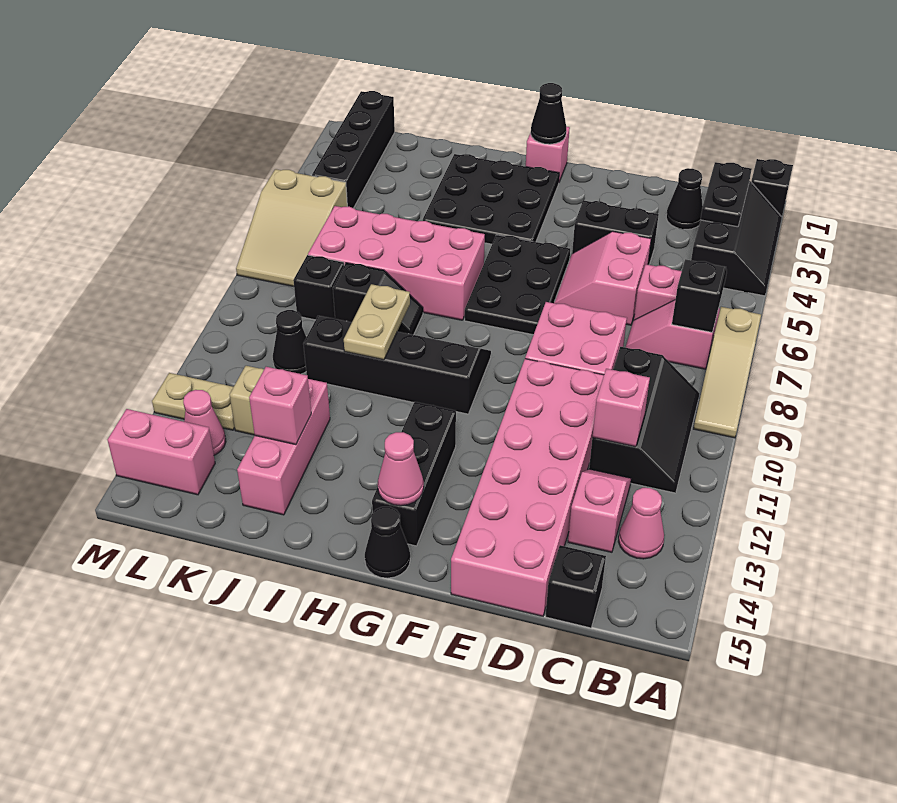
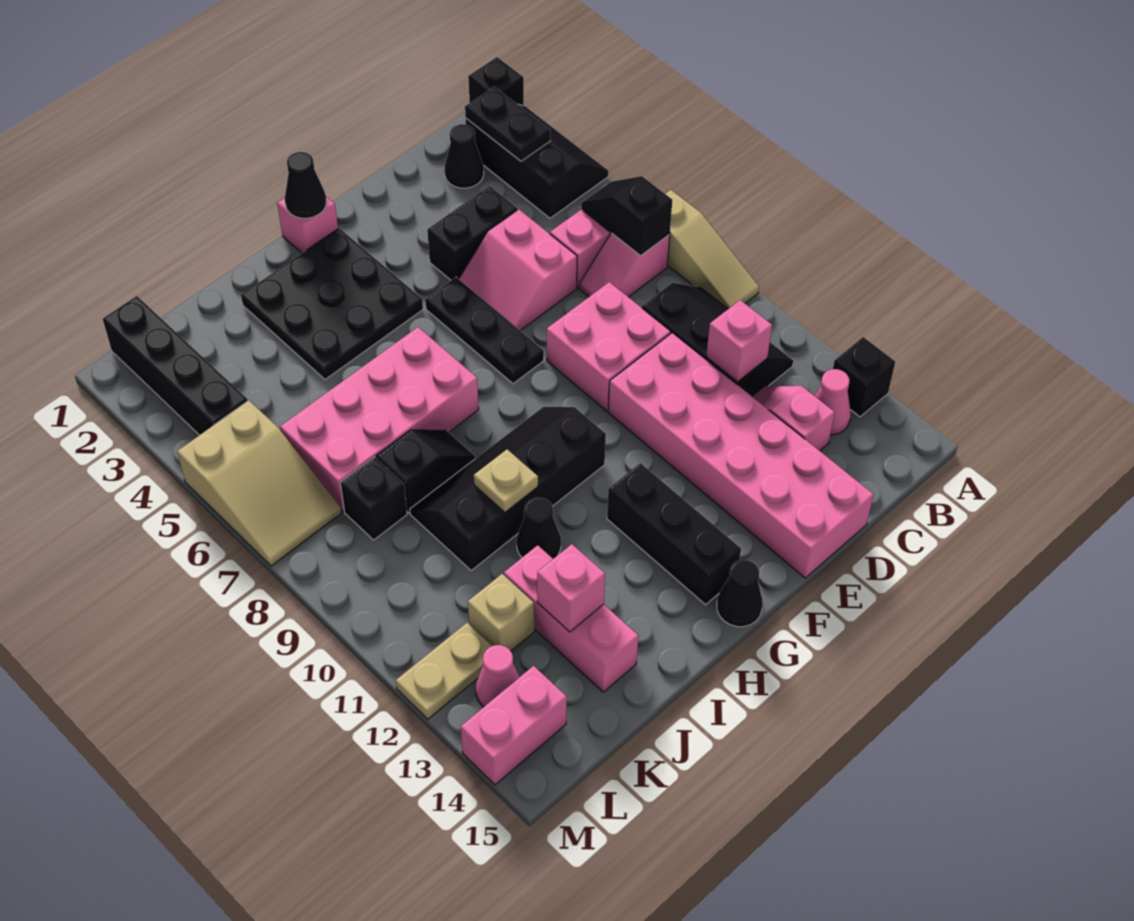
black brick C15 level 1 -> black brick A13 level 1
black plate F5:G7 level 1 -> black plate F5:F7 level 1
pink cone G14 level 2 -> none
tan plate I9:I10 level 2 -> tan plate I10 level 2
black cone K10 level 1 -> black cone I11 level 1

